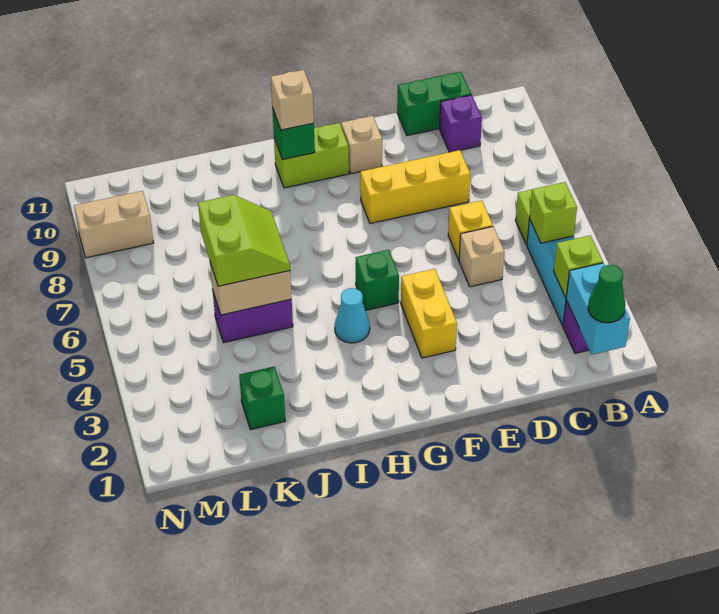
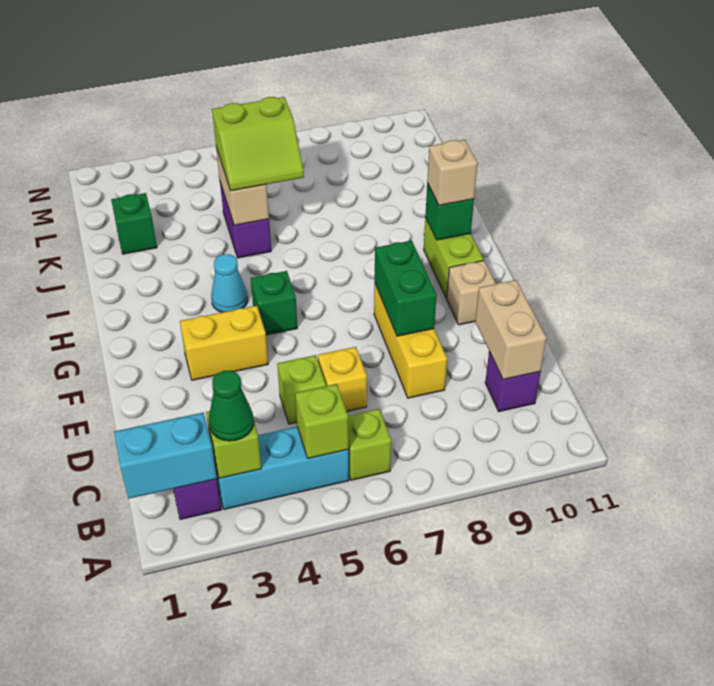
green cone B1 level 3 -> green cone B3 level 3
green brick C11:D11 level 1 -> green brick E8:F8 level 2
tan brick D5 level 1 -> lime brick D5 level 1
tan brick M9:N9 level 1 -> tan brick C10:D10 level 2

